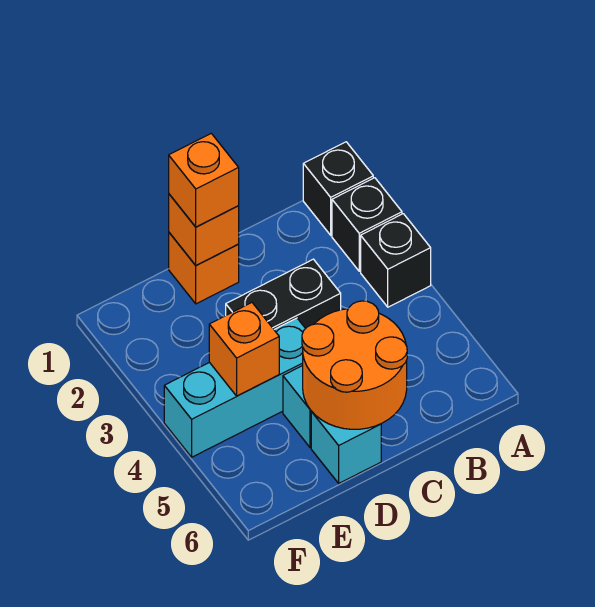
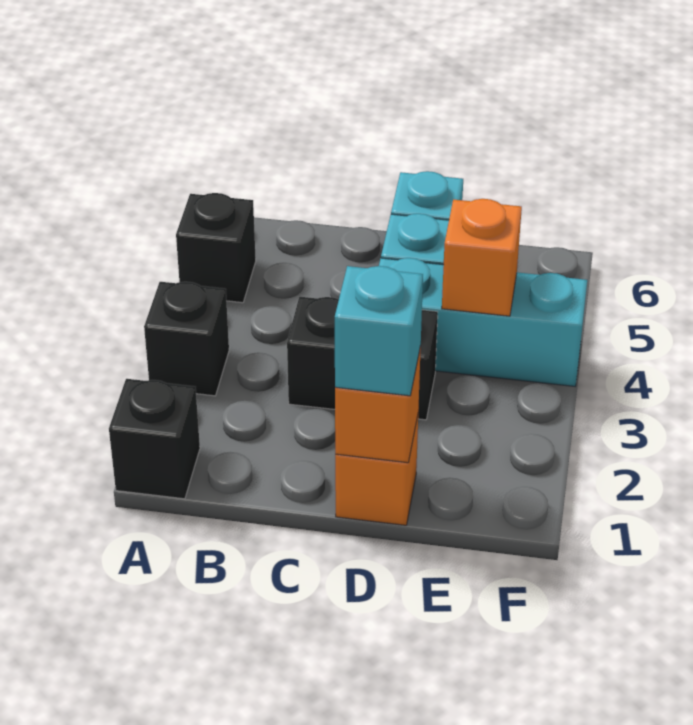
black brick A2 level 1 -> black brick A5 level 1
orange round brick C5:D6 level 2 -> none
orange brick D1 level 3 -> cyan brick D1 level 3

